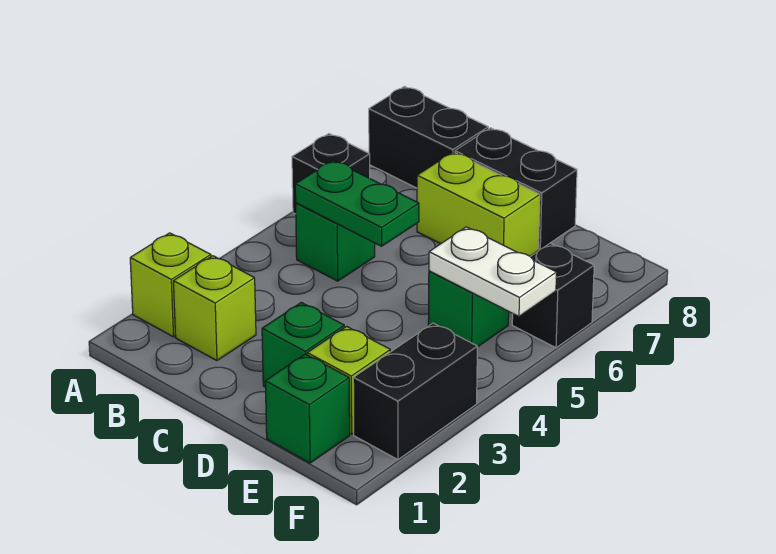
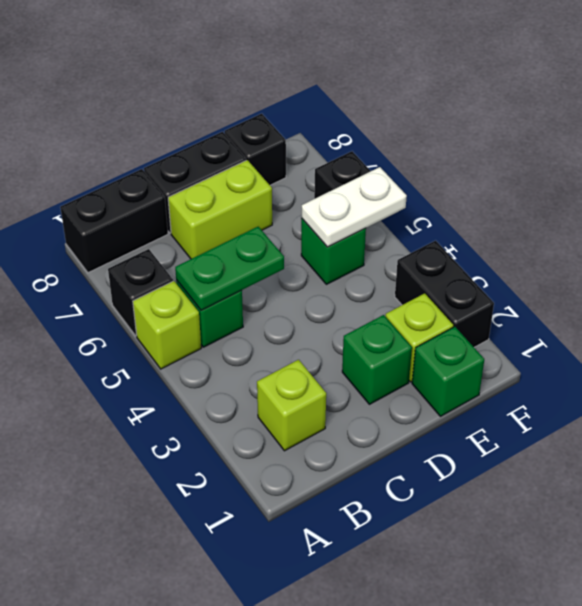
lime brick A2 level 1 -> lime brick A5 level 1
none -> black brick E8 level 1

